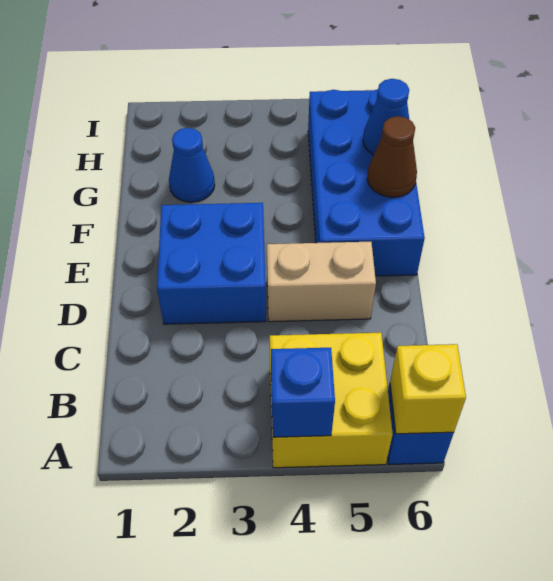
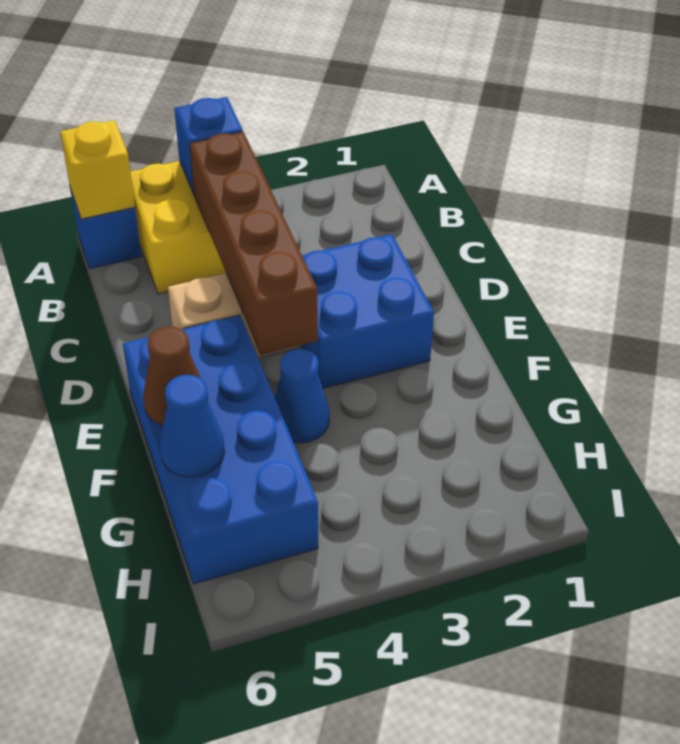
none -> brown brick B4:E4 level 2
blue cone G2 level 1 -> blue cone F4 level 1

